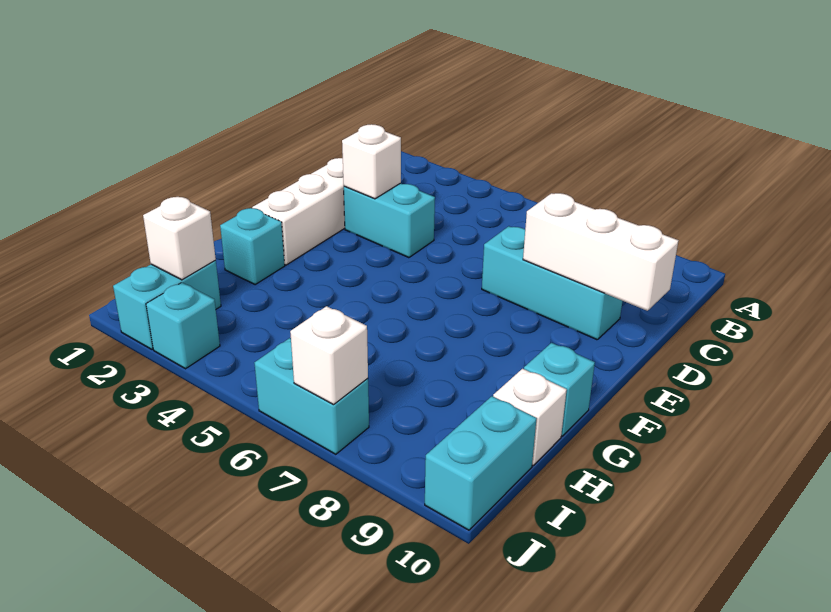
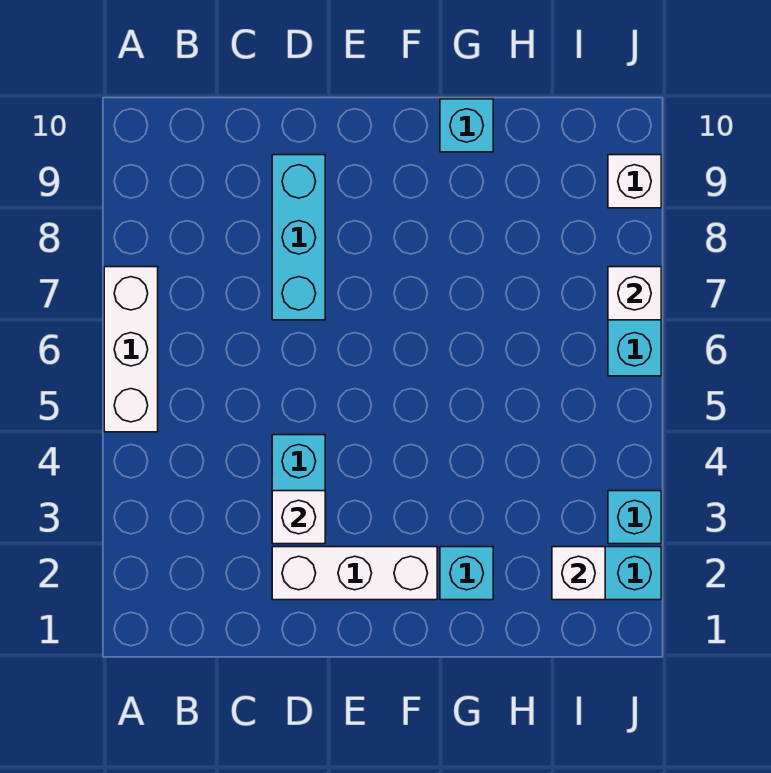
white brick D8:D10 level 2 -> white brick A5:A7 level 1
white brick H10 level 1 -> white brick J9 level 1
cyan brick I10:J10 level 1 -> none

